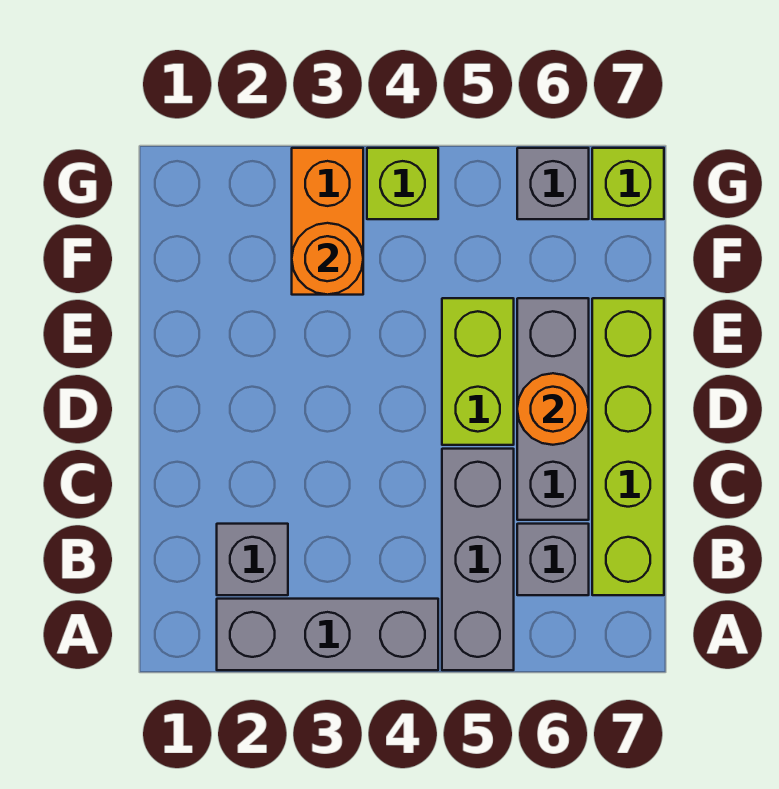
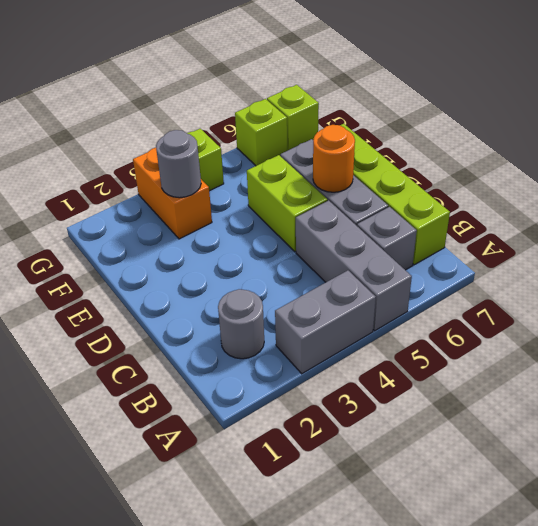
grey brick A2:A4 level 1 -> grey brick A3:A4 level 1
grey brick B2 level 1 -> grey round brick B2 level 1
orange round brick F3 level 2 -> grey round brick F3 level 2
grey brick G6 level 1 -> lime brick G6 level 1

